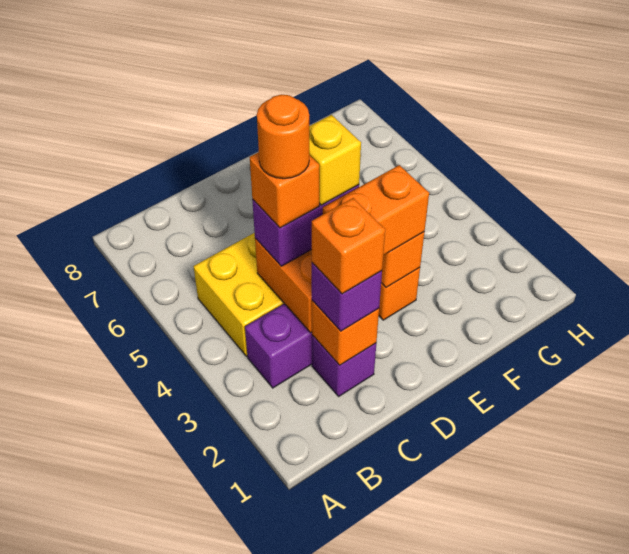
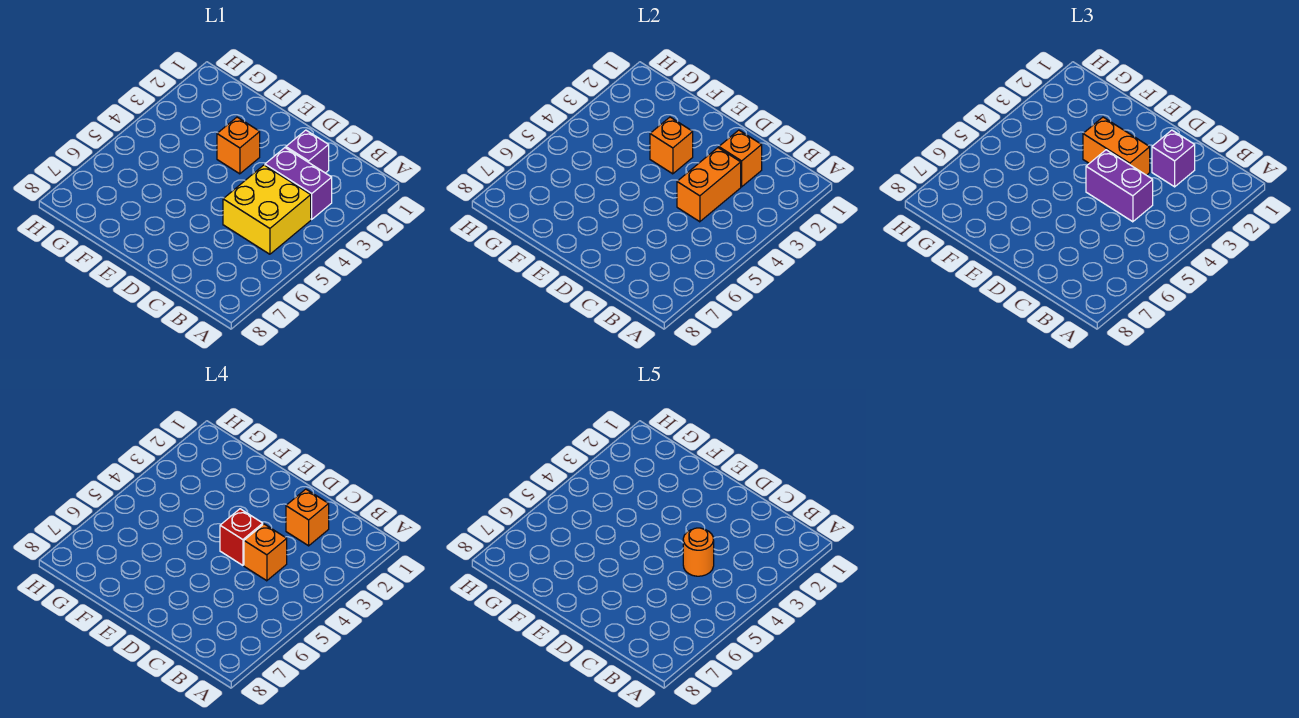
yellow brick D4 level 4 -> red brick D4 level 4

